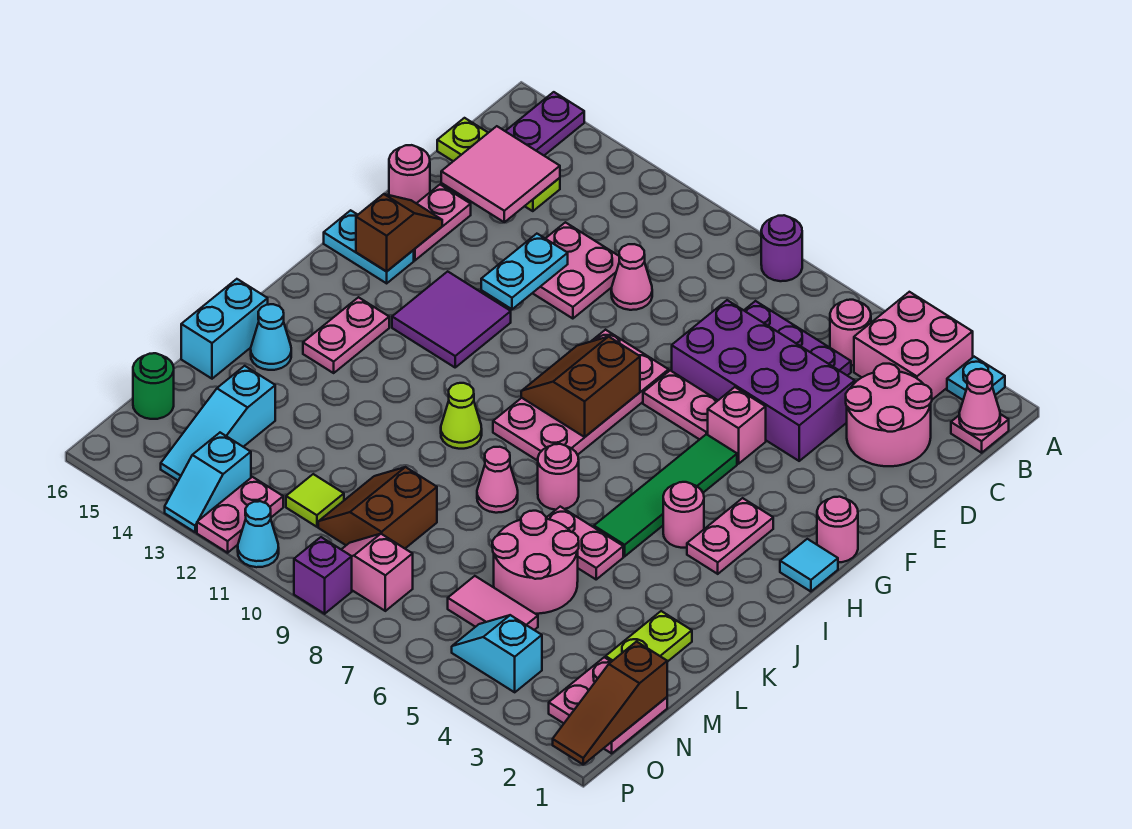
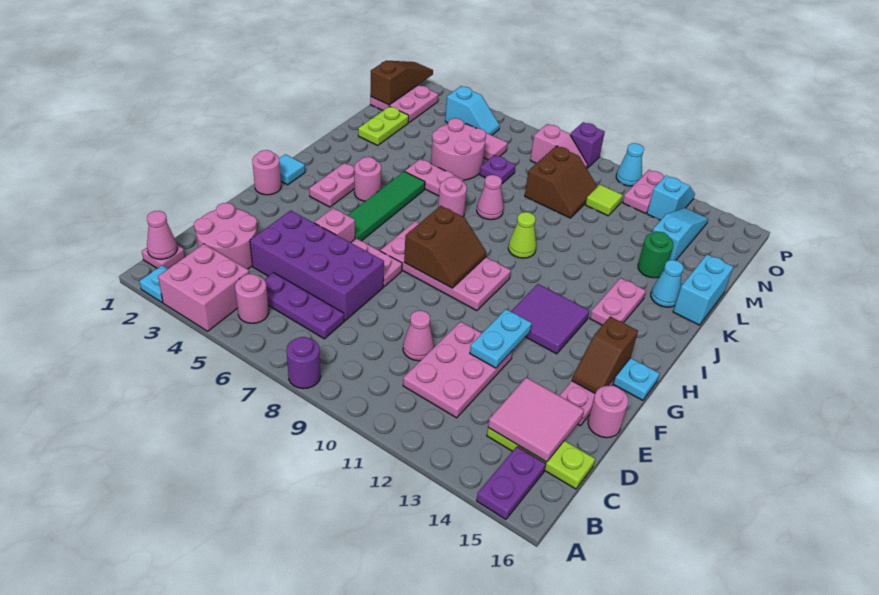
pink plate D11:E12 level 1 -> pink plate C11:E12 level 1
pink plate F8:I9 level 1 -> pink plate G7:H10 level 1
none -> purple plate M7 level 1
green round brick N16 level 1 -> green round brick L14 level 1

